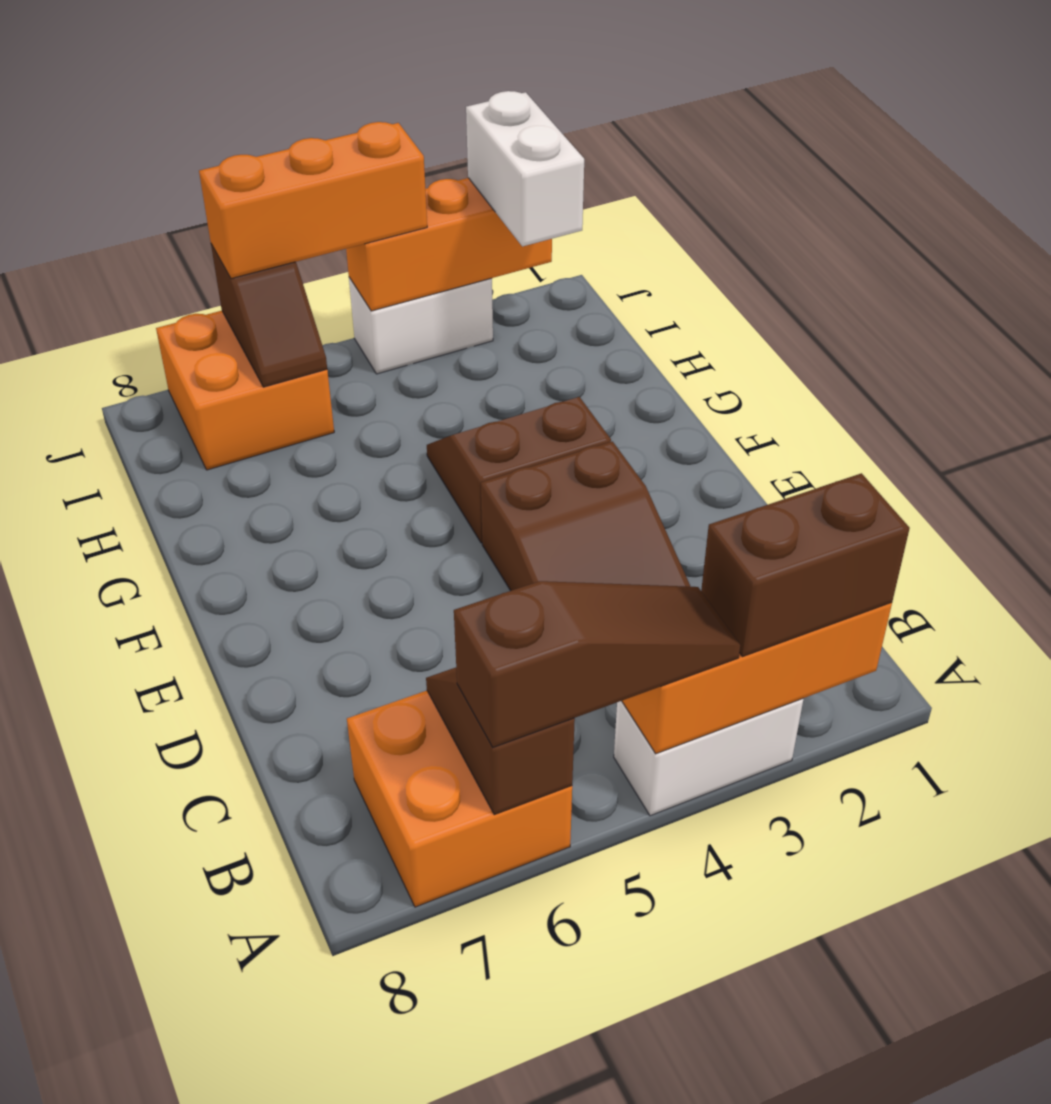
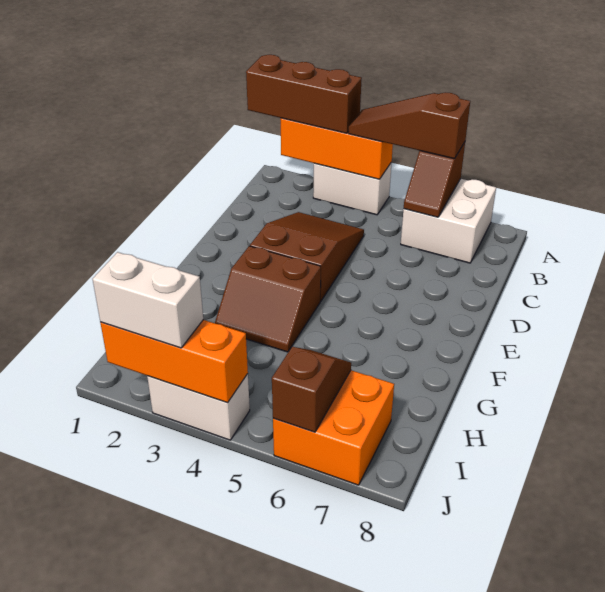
brown brick A2:A3 level 3 -> brown brick A1:A3 level 3
orange brick A6:B7 level 1 -> white brick A6:B7 level 1
white brick I2:J2 level 3 -> white brick J2:J3 level 3
orange brick J4:J6 level 3 -> none

